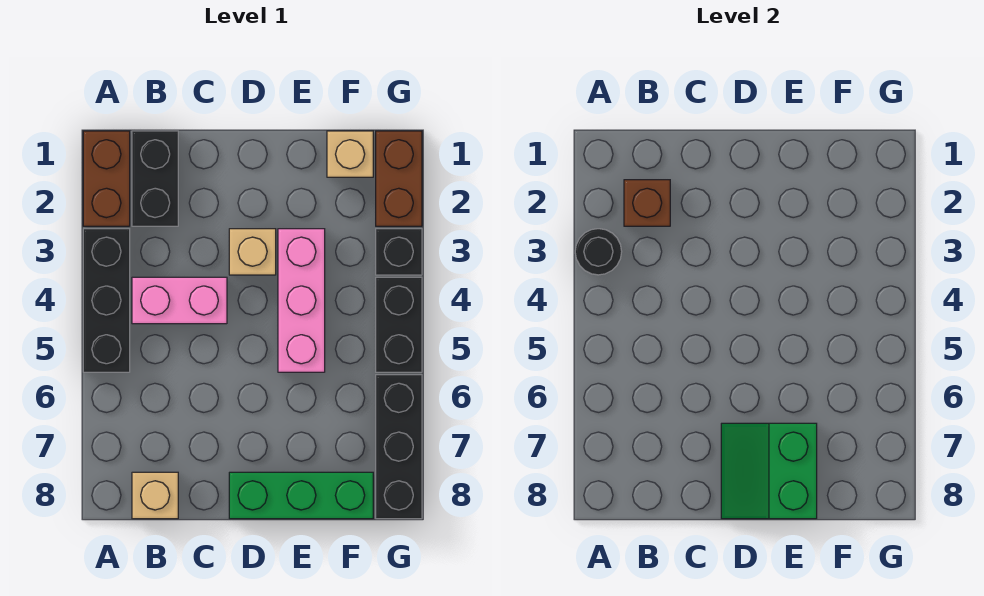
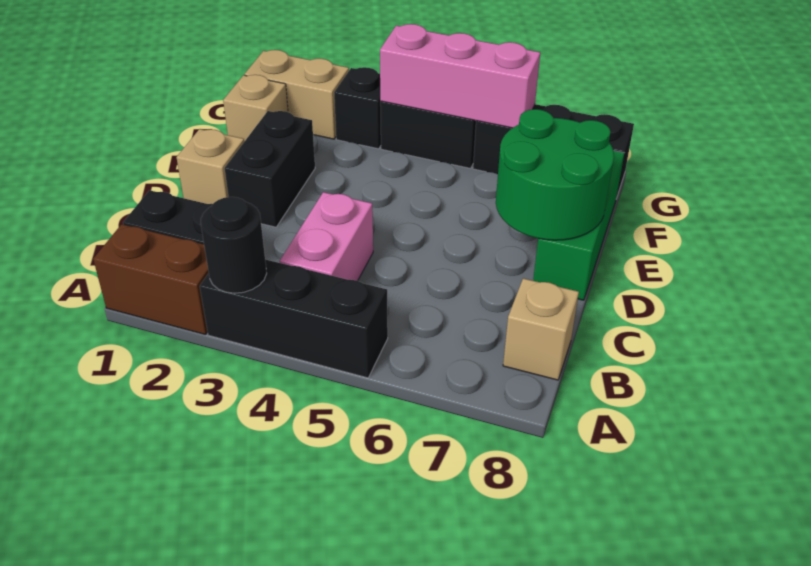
brown brick B2 level 2 -> none
none -> black brick D2:E2 level 1
tan brick D3 level 1 -> tan brick D1 level 1
green slope D7:E8 level 2 top E -> green round brick D7:E8 level 2
pink brick E3:E5 level 1 -> pink brick G4:G6 level 2
brown brick G1:G2 level 1 -> tan brick G1:G2 level 1

